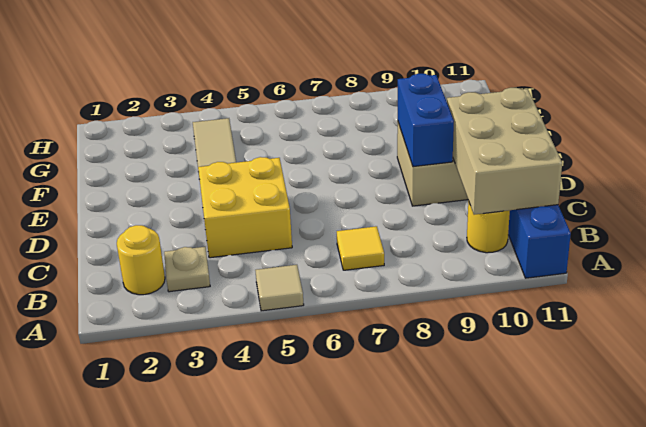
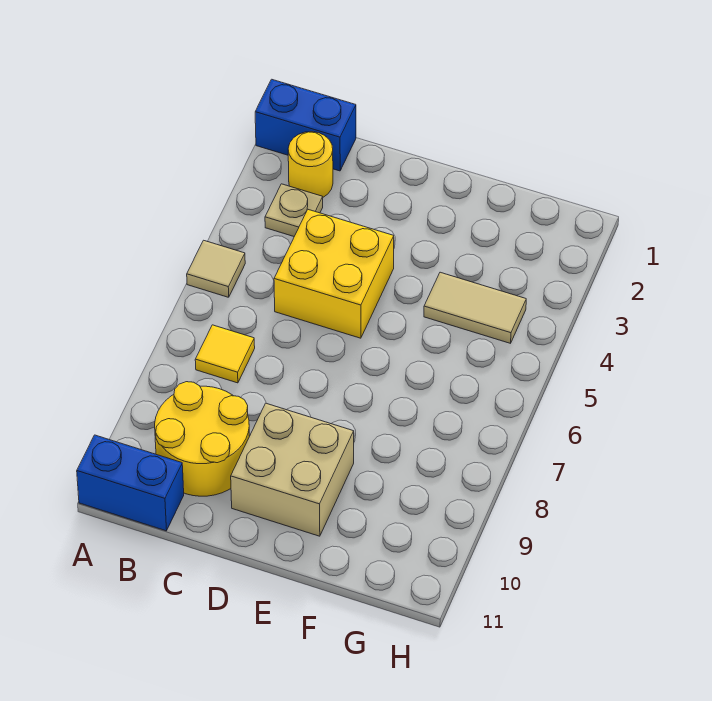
yellow round brick B10 level 1 -> yellow round brick B9:C10 level 1
tan brick B10:D11 level 2 -> none
blue brick D9:E9 level 2 -> blue brick A1:B1 level 1

